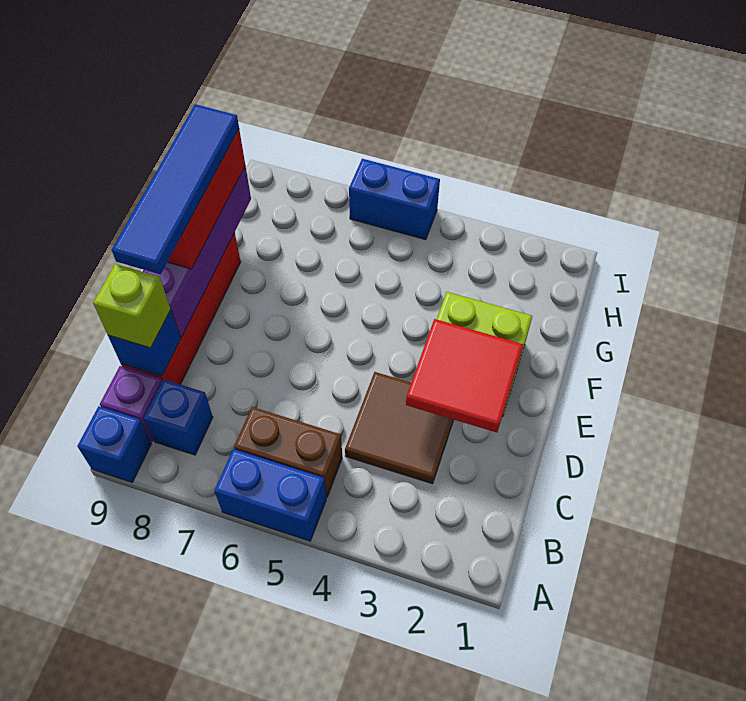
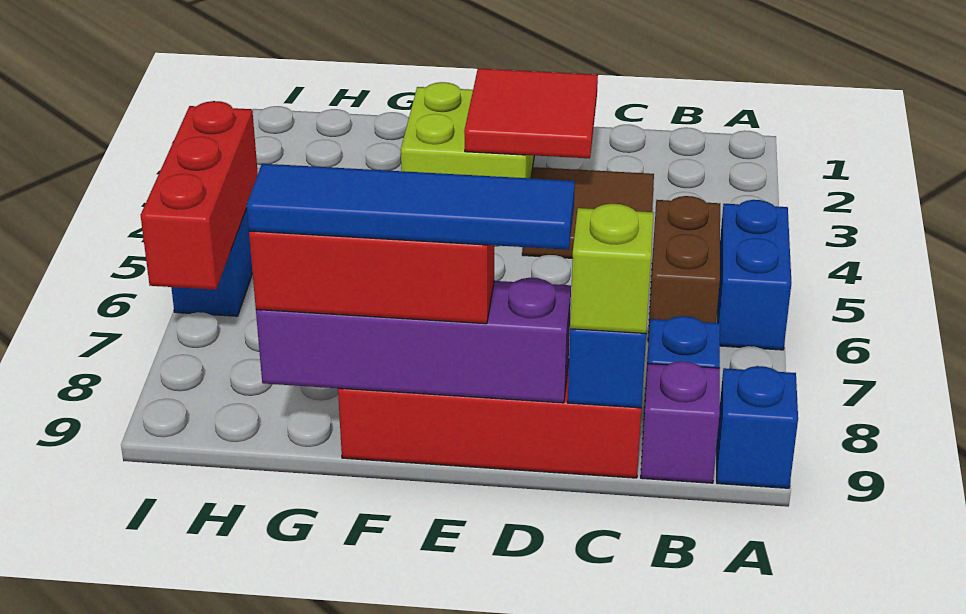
none -> red brick I5:I7 level 2

